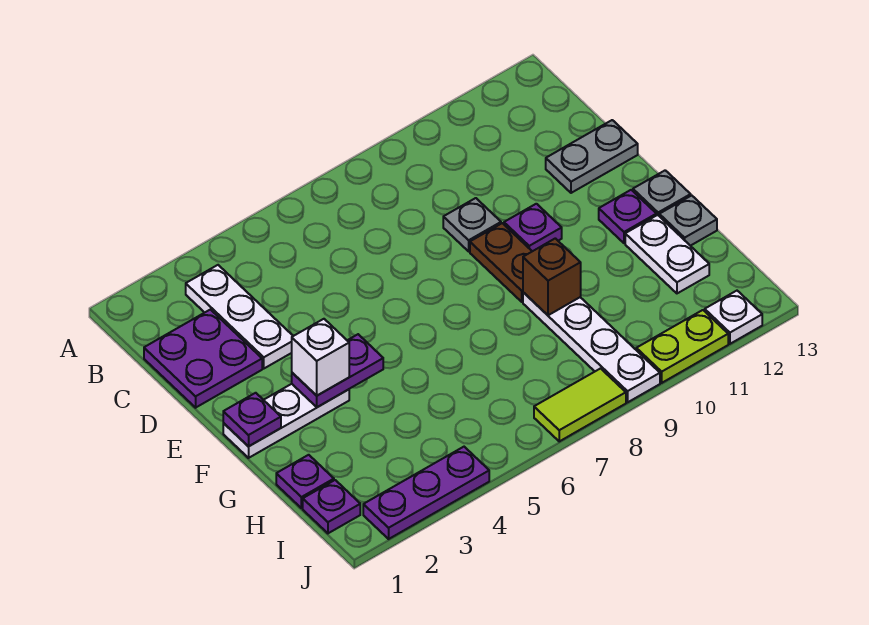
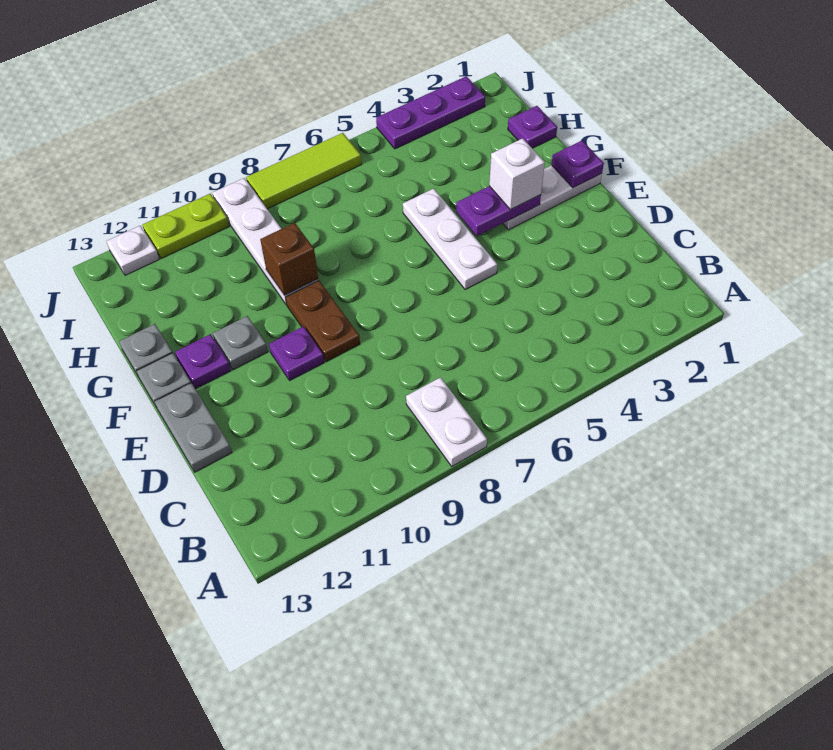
white plate B3:D3 level 1 -> white plate E5:G5 level 1
purple plate C1:D2 level 1 -> none
grey plate D9 level 1 -> grey plate F11 level 1
grey plate D12:D13 level 1 -> grey plate D13:E13 level 1
white plate G12:H12 level 1 -> white plate A8:B8 level 1
purple plate I1 level 1 -> none
lime tile J7:J8 level 1 -> lime tile J6:J8 level 1

